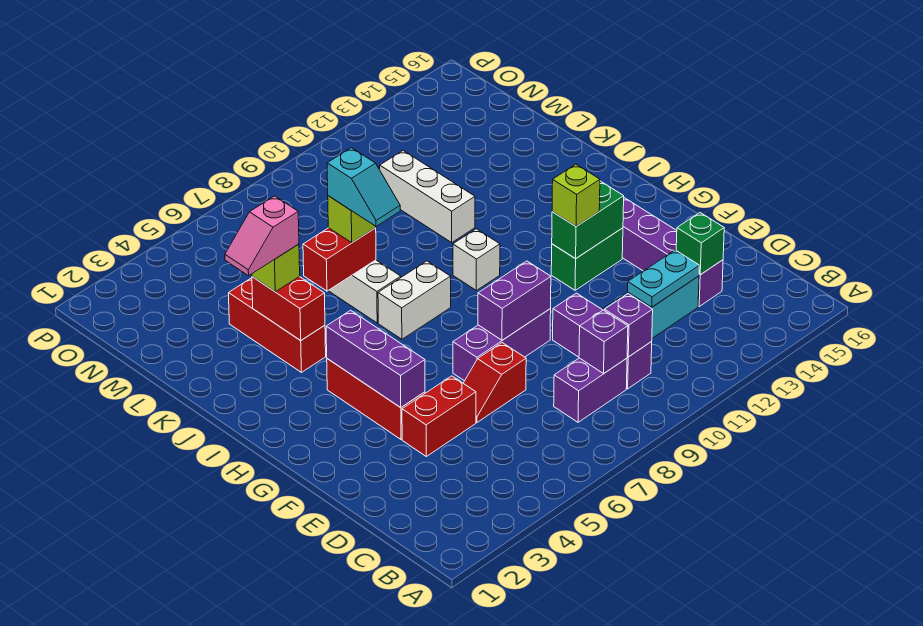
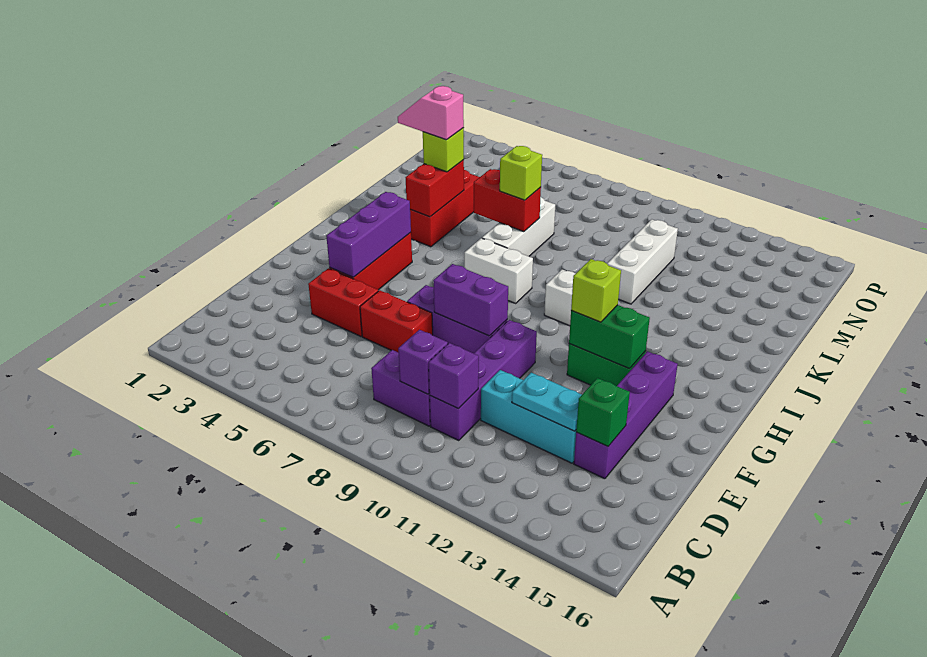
purple brick C10:E10 level 1 -> purple brick C10:F10 level 1
red slope E6:E7 level 1 top 7 -> red brick E6:E7 level 1
cyan slope J7:K7 level 4 top K -> none

